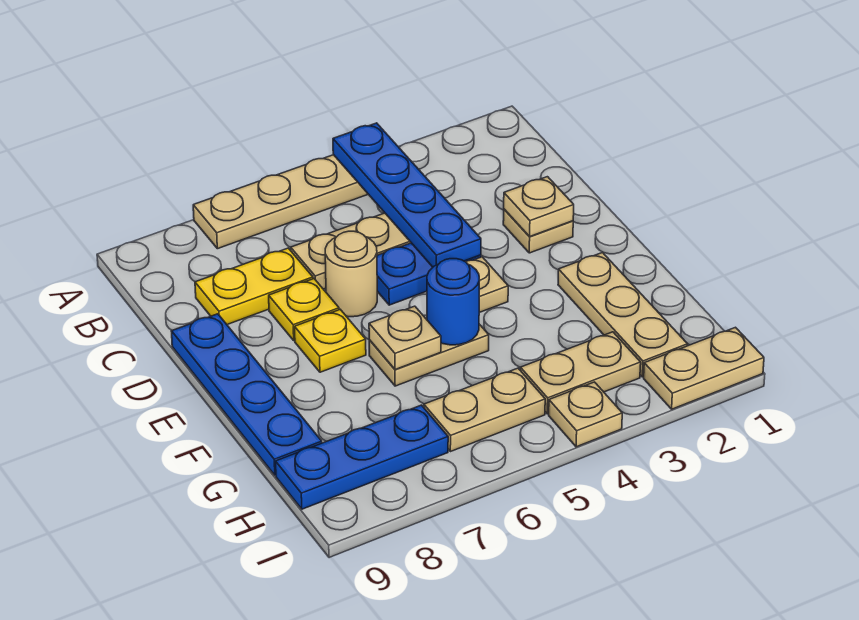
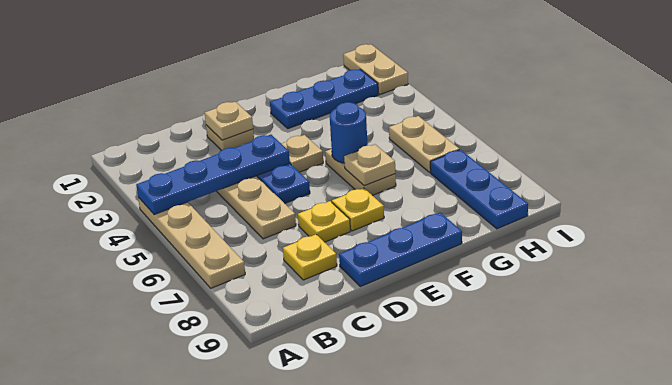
yellow plate C7:C8 level 1 -> yellow plate C8 level 1
tan round brick D6 level 1 -> none
blue plate D9:G9 level 1 -> blue plate D9:F9 level 1
tan plate F2:H2 level 1 -> blue plate F2:H2 level 1
tan plate H3:H4 level 1 -> none
tan plate I4 level 1 -> none

